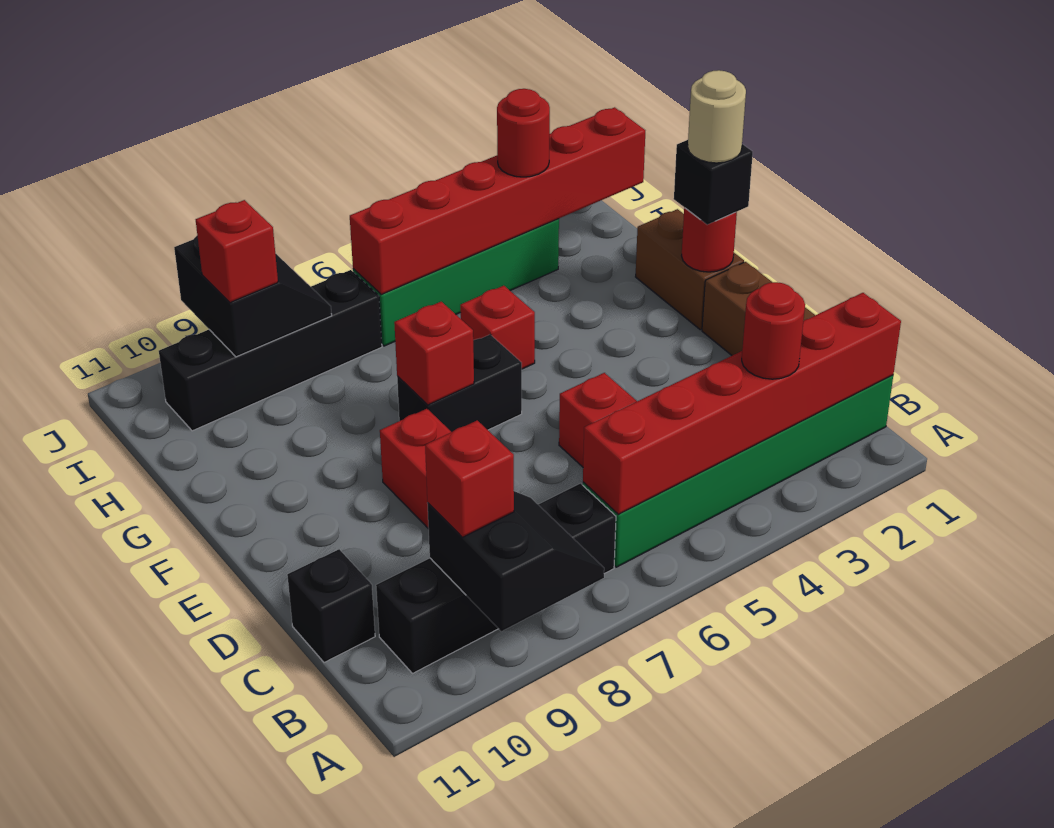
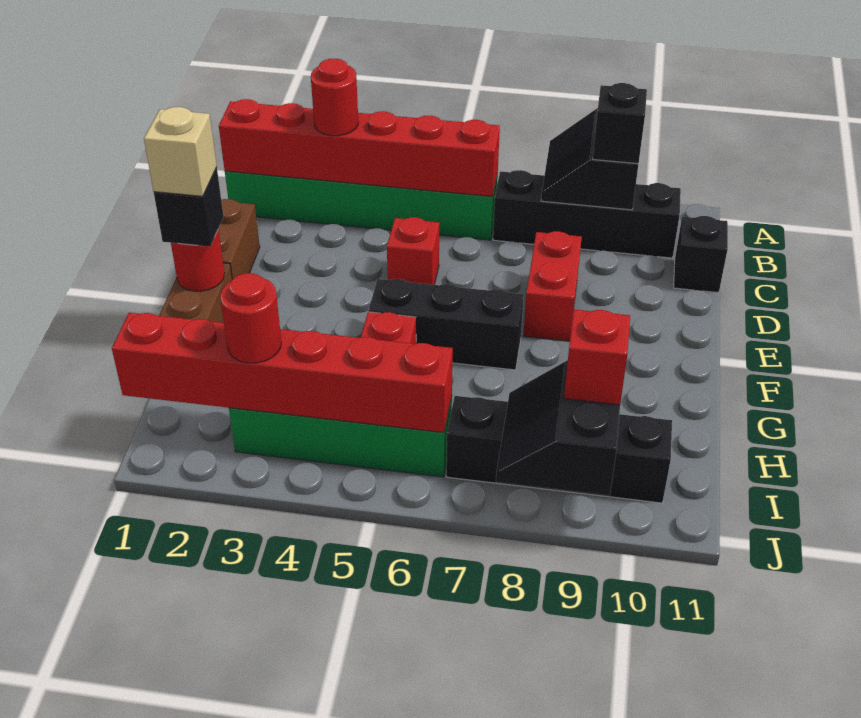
red brick B9 level 3 -> black brick B9 level 3
tan round brick F1 level 4 -> tan brick F1 level 4
black brick F6:F7 level 1 -> black brick F5:F7 level 1
red brick F7 level 2 -> none

